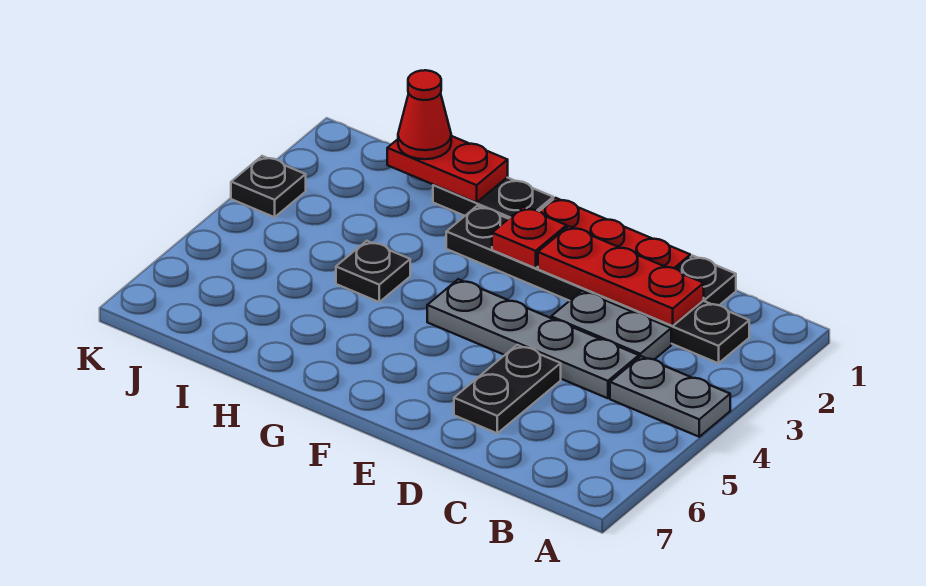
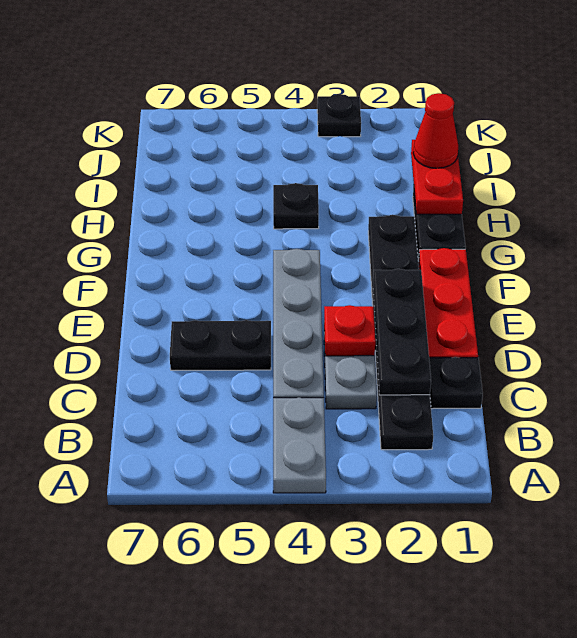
red plate C2:E2 level 2 -> black plate C2:E2 level 2
red plate F2 level 2 -> red plate D3 level 2

